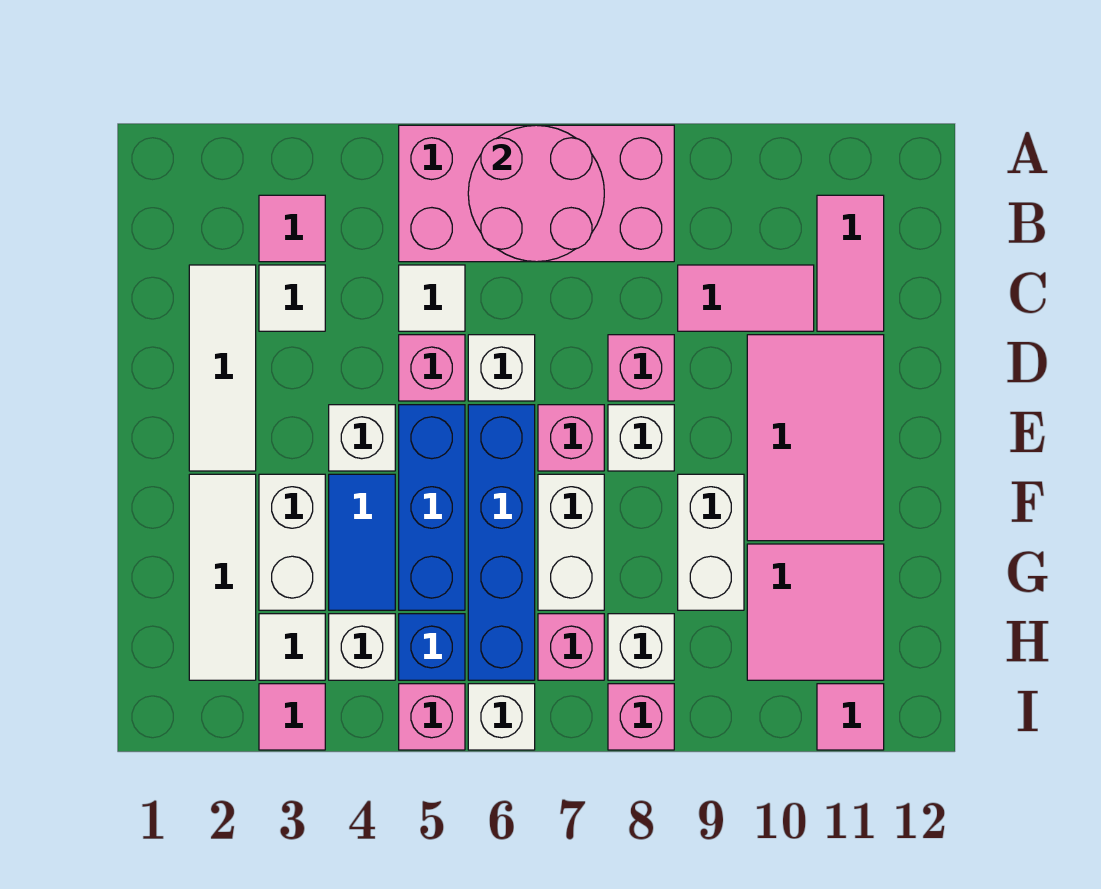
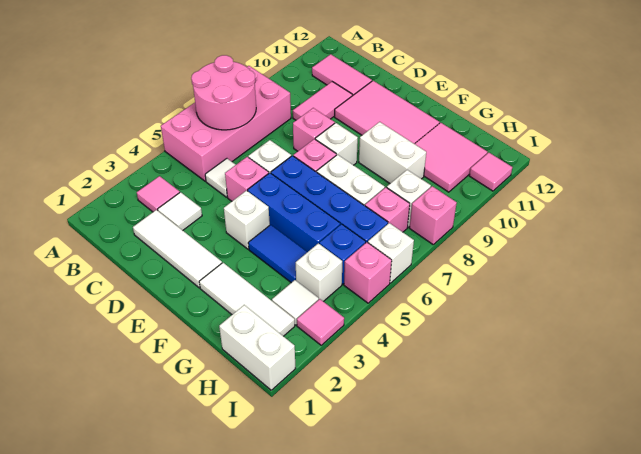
white brick F3:G3 level 1 -> white brick H1:I1 level 1

